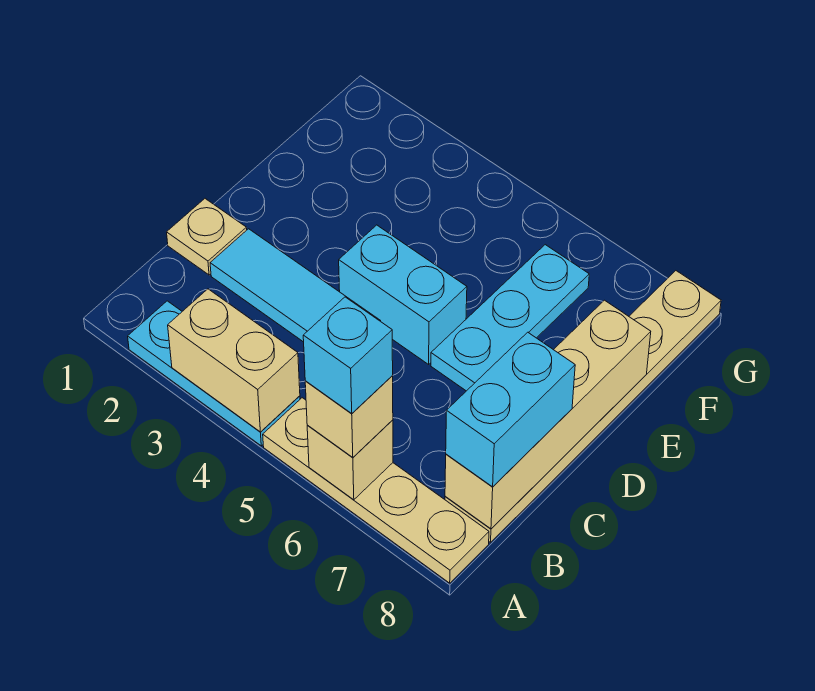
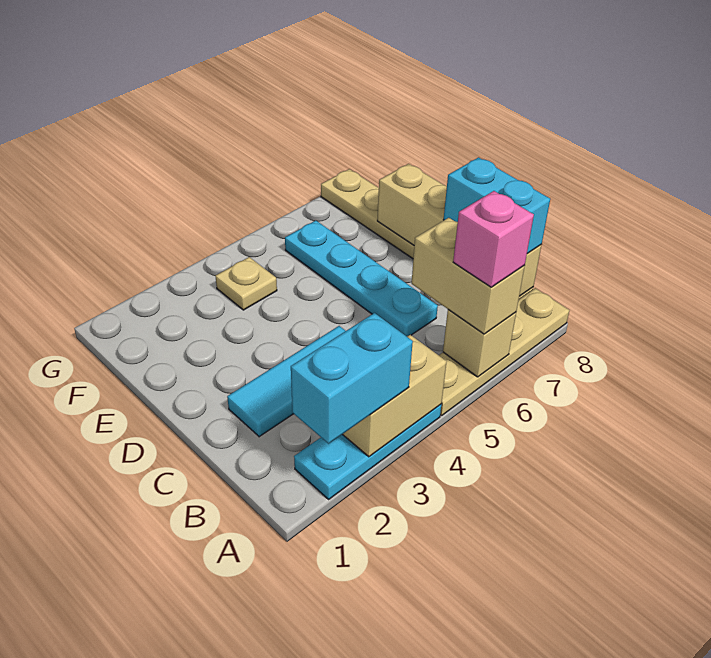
tan brick A6 level 3 -> tan brick A6:B6 level 3
cyan brick A6 level 4 -> pink brick A6 level 4
tan plate C1 level 1 -> tan plate F4 level 1
cyan brick D4:D5 level 1 -> cyan brick A2:A3 level 3
cyan plate D6:F6 level 1 -> cyan plate C6:F6 level 1

